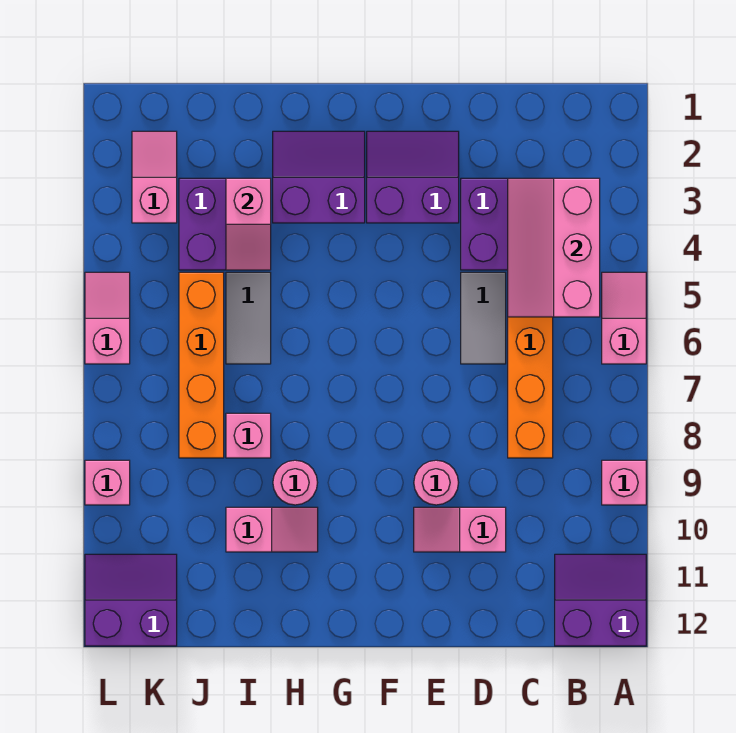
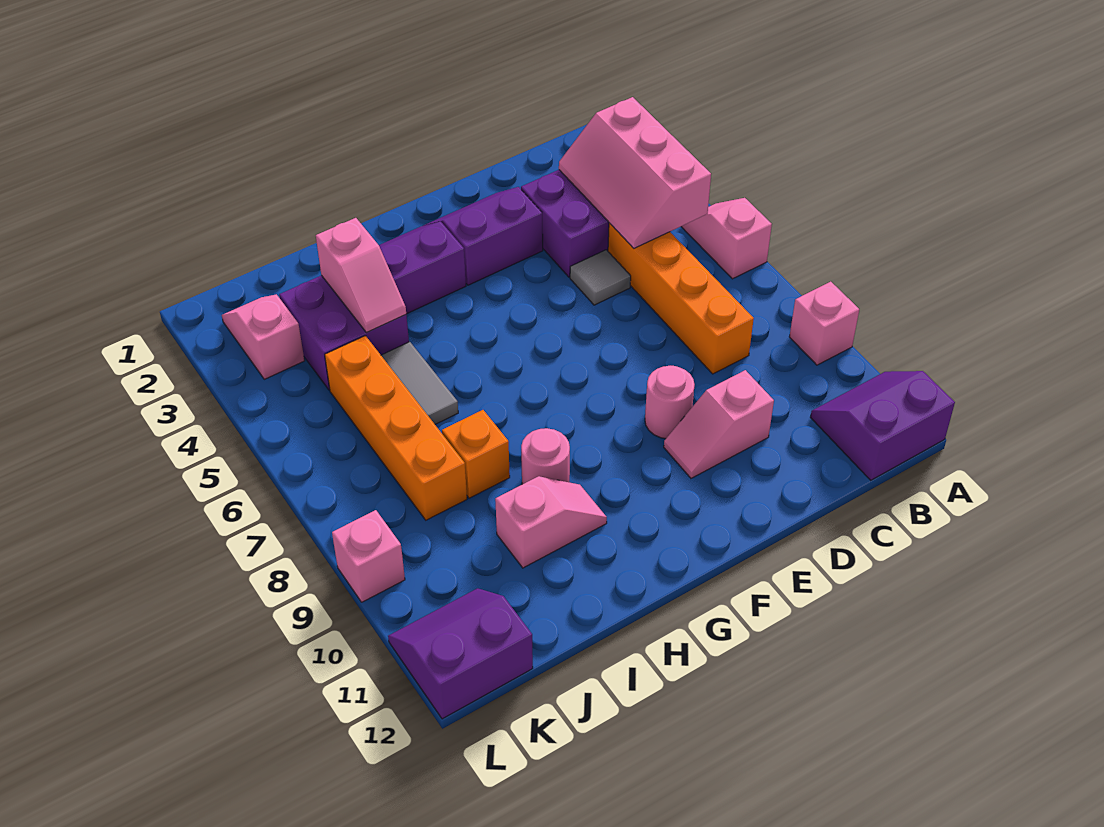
grey tile D5:D6 level 1 -> grey tile D5 level 1
pink brick I8 level 1 -> orange brick I8 level 1
pink slope L5:L6 level 1 top 6 -> none

